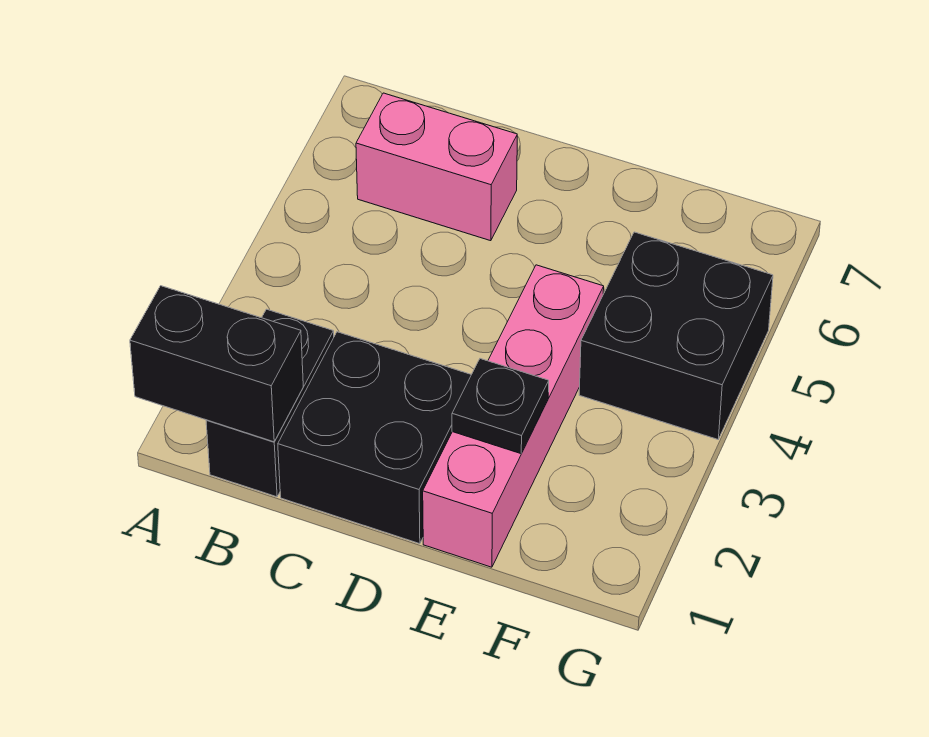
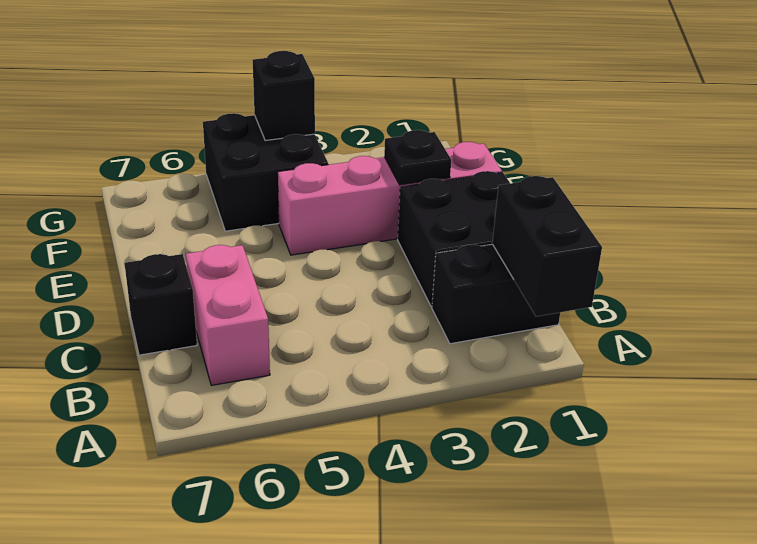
none -> black brick C7 level 1
none -> black brick G4 level 2

